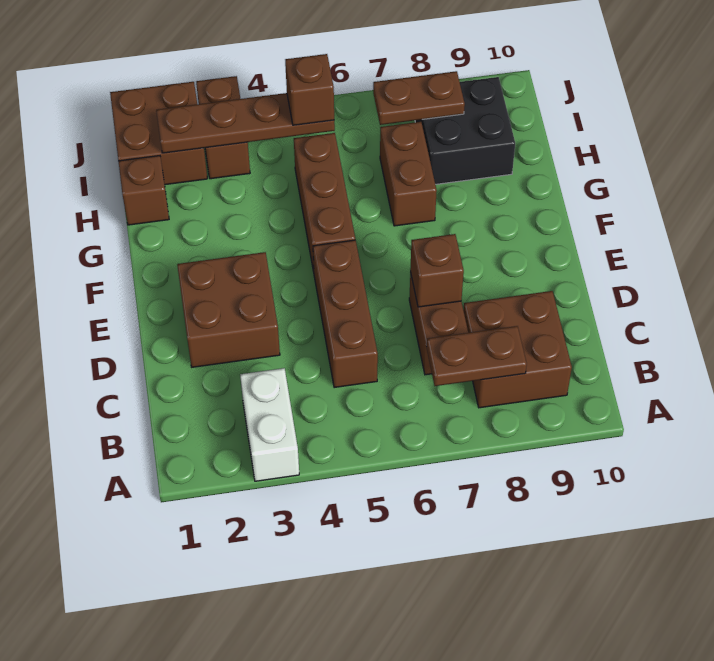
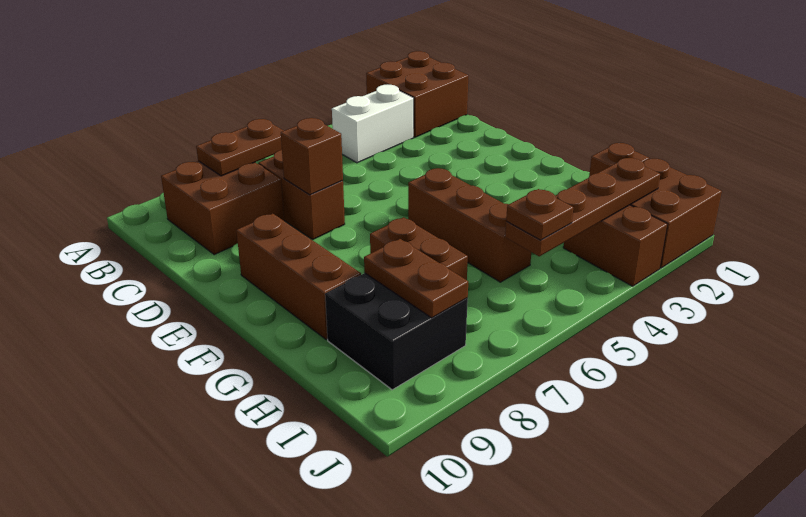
white brick A3:B3 level 1 -> white brick B3:B4 level 1
brown brick C5:E5 level 1 -> brown brick E9:G9 level 1
brown brick D2:E3 level 1 -> brown brick A1:B2 level 1
brown brick I5 level 3 -> brown plate I5 level 3
brown plate I7:I8 level 2 -> brown plate H8:I8 level 2

